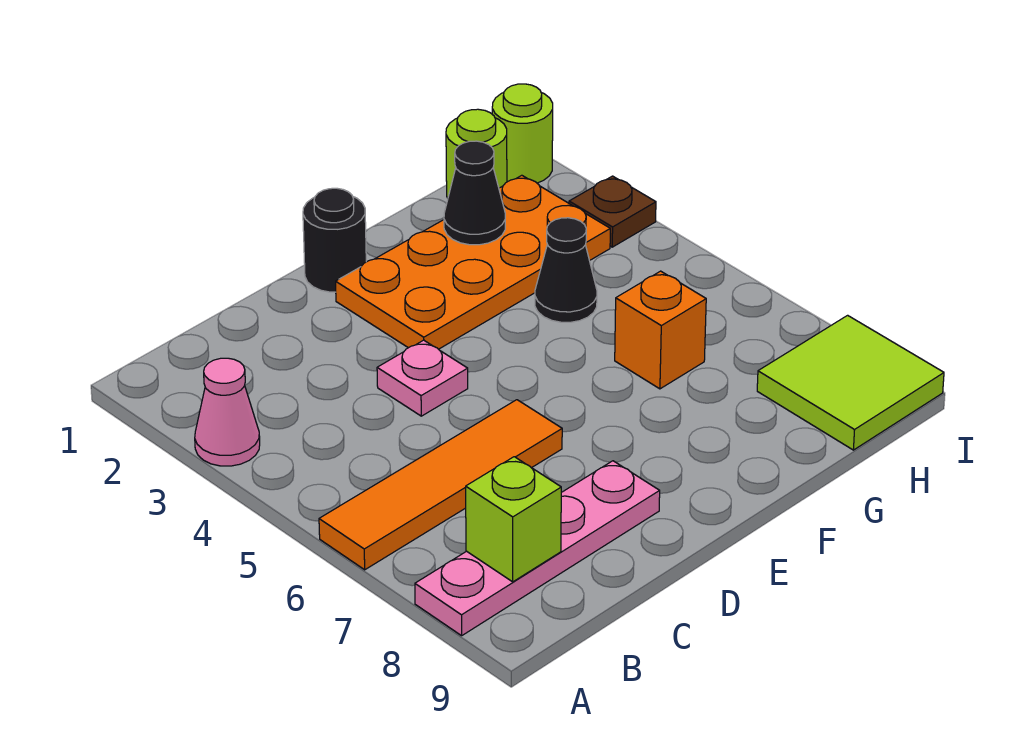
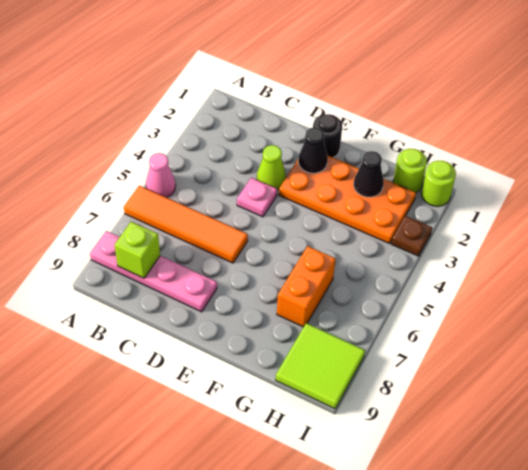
pink cone A3 level 1 -> pink cone A5 level 1
none -> lime cone D3 level 1
black cone G4 level 1 -> black cone E2 level 2
orange brick G6 level 1 -> orange brick G6:G7 level 1

